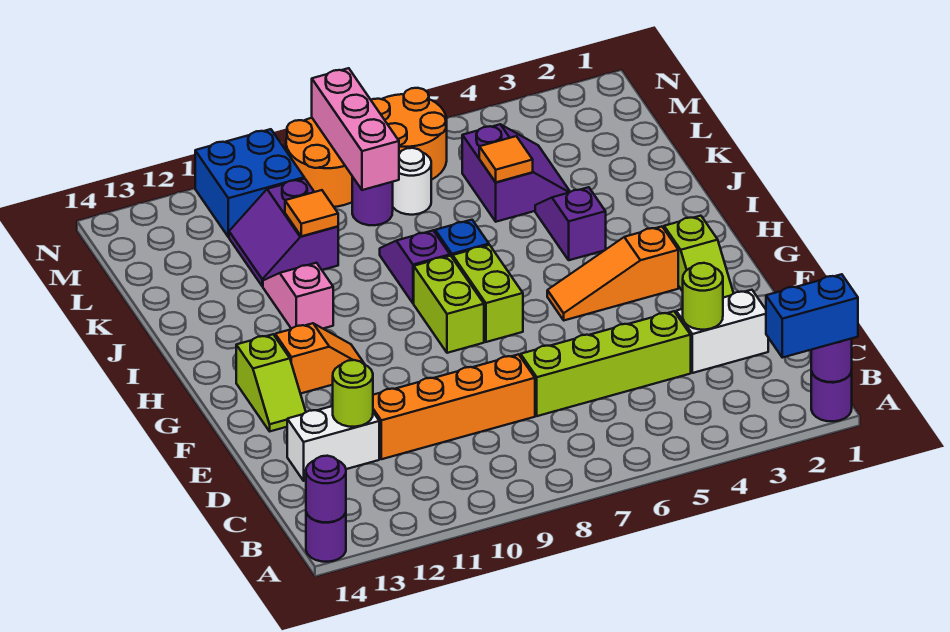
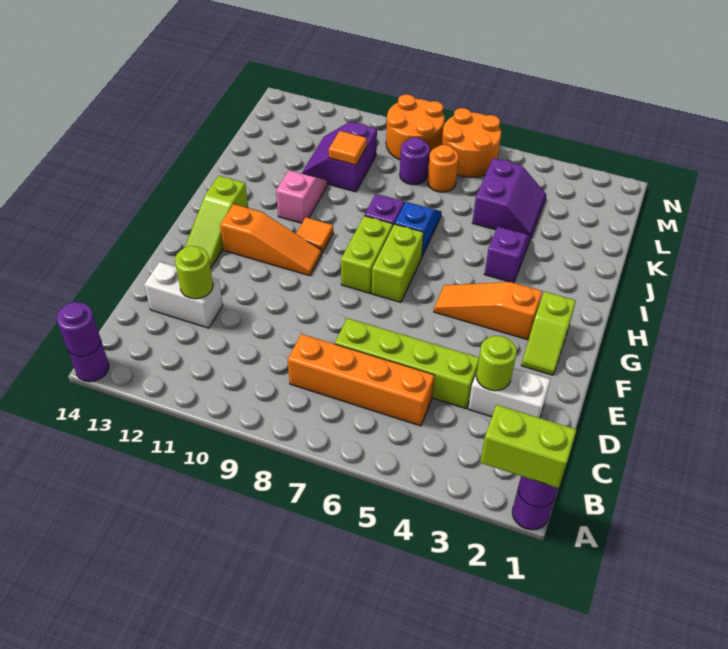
blue brick A1:A2 level 3 -> lime brick A1:A2 level 3
orange brick D8:D11 level 1 -> orange brick C5:C8 level 1
lime slope F13:G13 level 1 top G -> lime slope F13:H13 level 1 top H
orange slope G11:G12 level 1 top 12 -> orange slope G10:G12 level 1 top 12
orange tile K5 level 2 -> orange tile H10 level 1
white round brick L7 level 1 -> orange round brick L7 level 1
pink brick L8:N8 level 2 -> none
blue brick M10:N11 level 1 -> none

